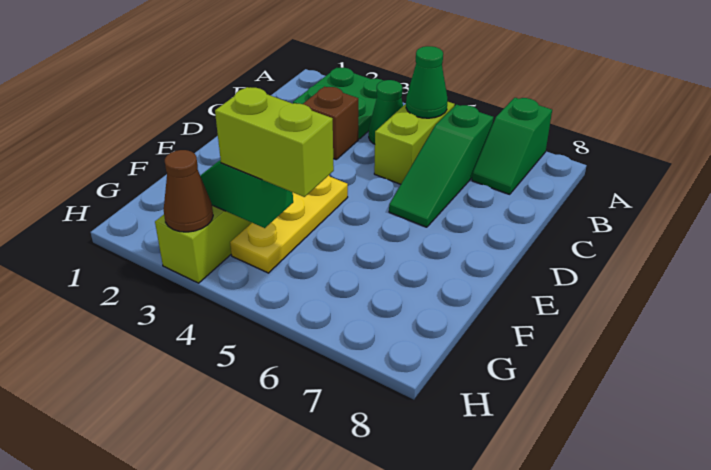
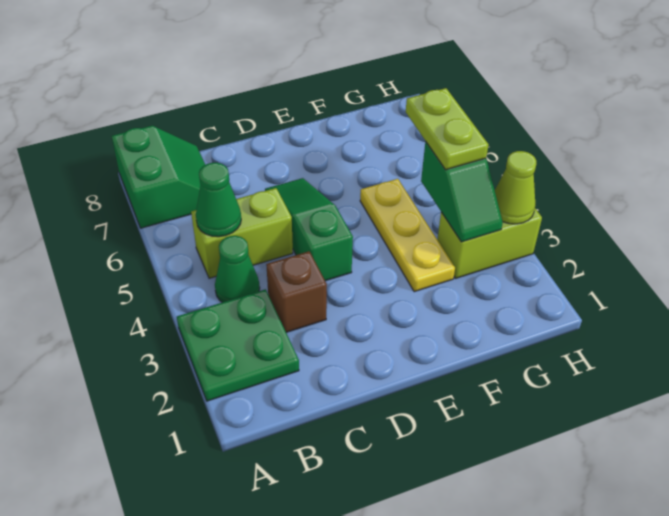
green slope A7:B7 level 1 top A -> green slope A7:B8 level 1 top A
green slope B6:D6 level 1 top B -> green slope D4:D6 level 1 top 4
yellow plate E4:G4 level 1 -> yellow plate F3:F5 level 1
lime brick G4:G5 level 3 -> lime plate G4:G5 level 3
brown cone H3 level 2 -> lime cone H3 level 2

